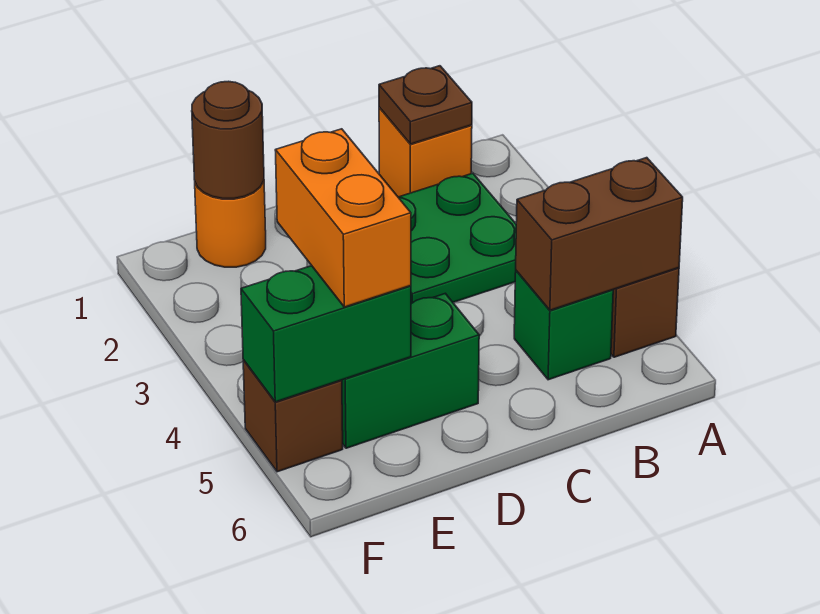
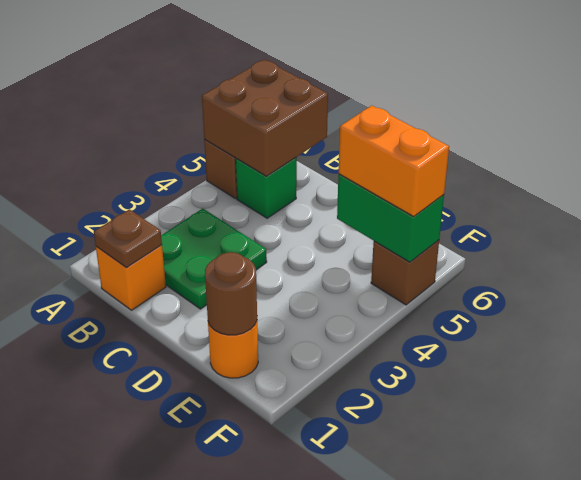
brown brick A5:B5 level 2 -> brown brick A5:B6 level 2
green brick D5:E5 level 1 -> none
orange brick E4:E5 level 3 -> orange brick E5:F5 level 3

